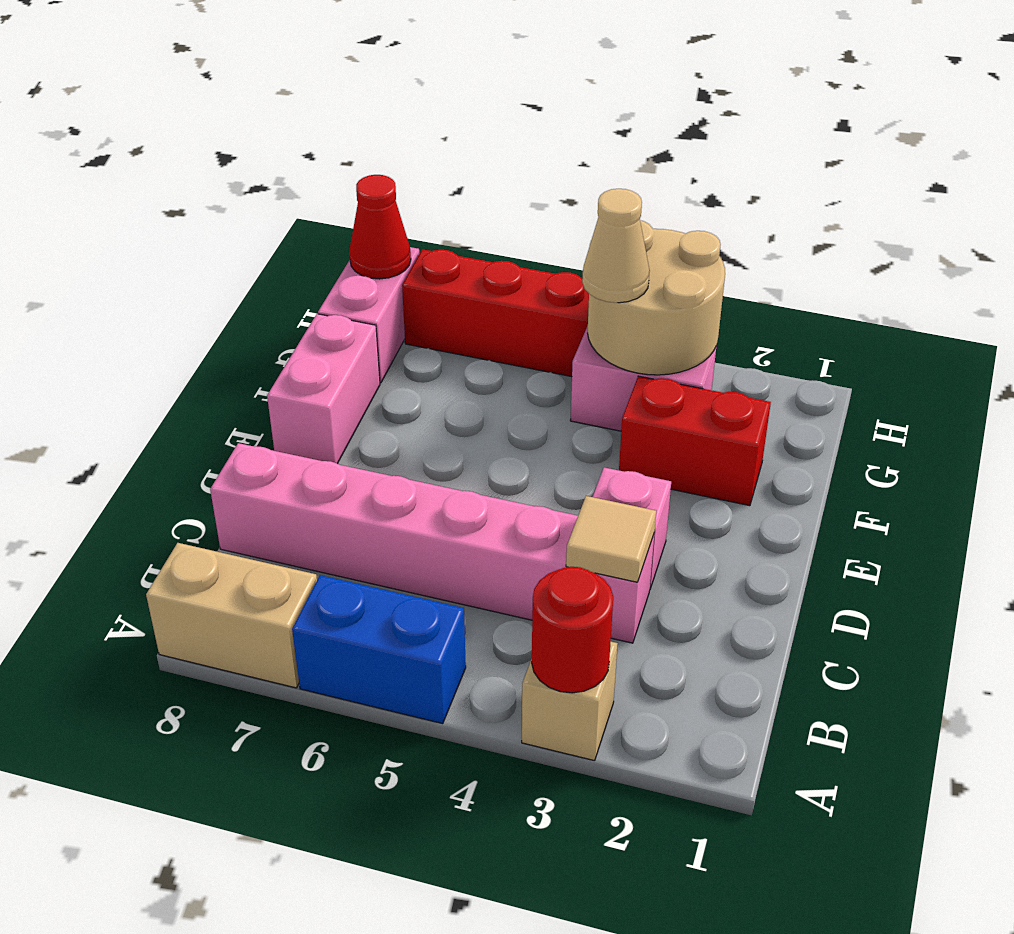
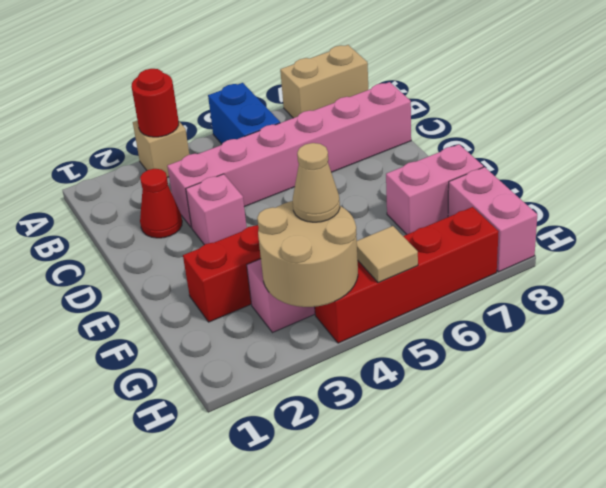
blue brick A5:A6 level 1 -> blue brick A5:B5 level 1
tan tile C3 level 2 -> tan tile H5 level 2
pink brick E8:F8 level 1 -> pink brick F7:F8 level 1
red cone H8 level 2 -> red cone C2 level 1

